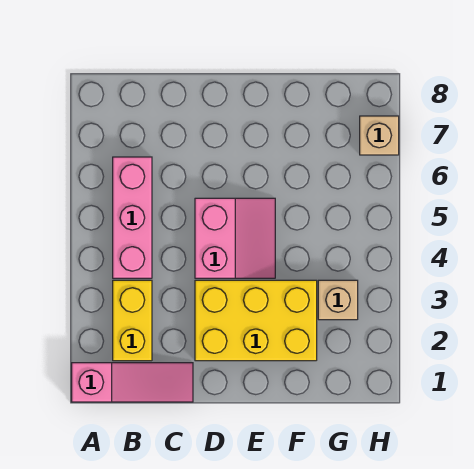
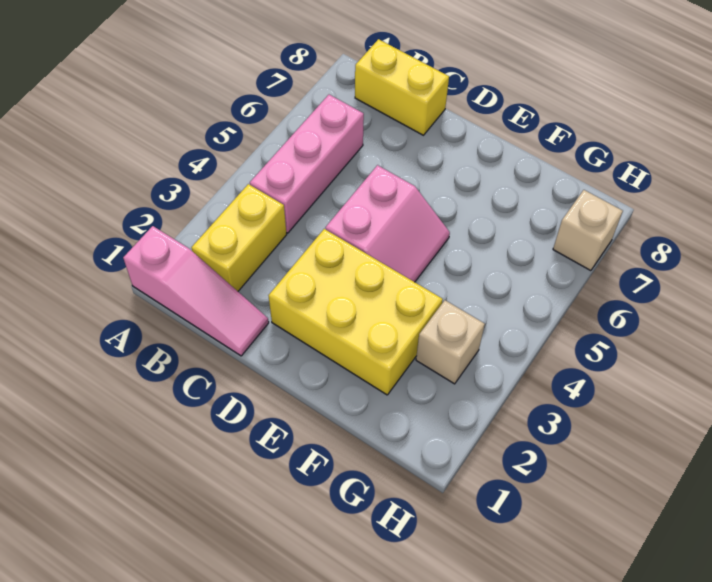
none -> yellow brick B8:C8 level 1

